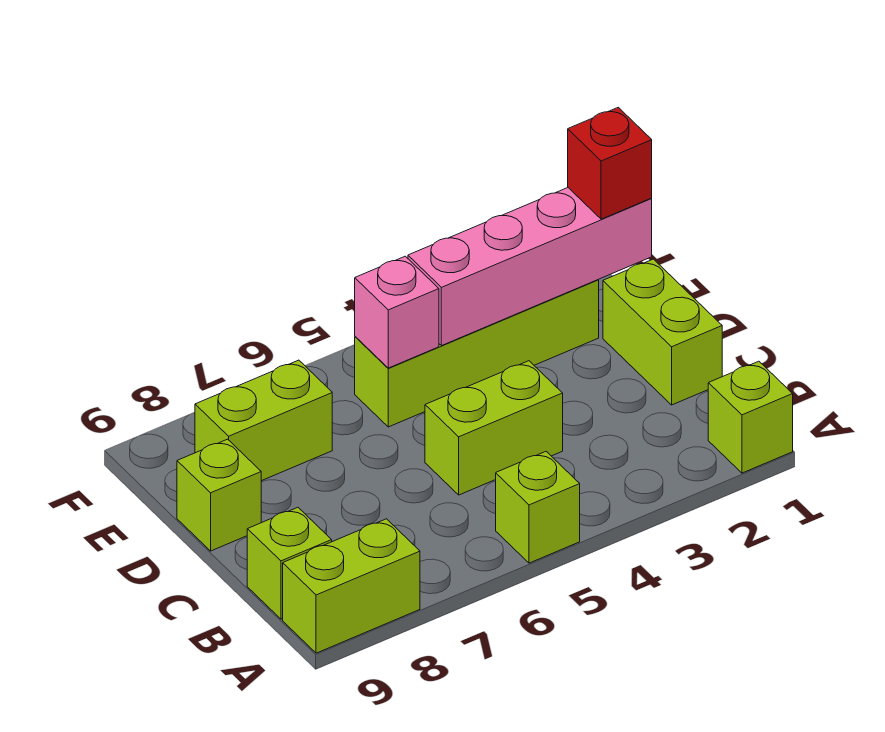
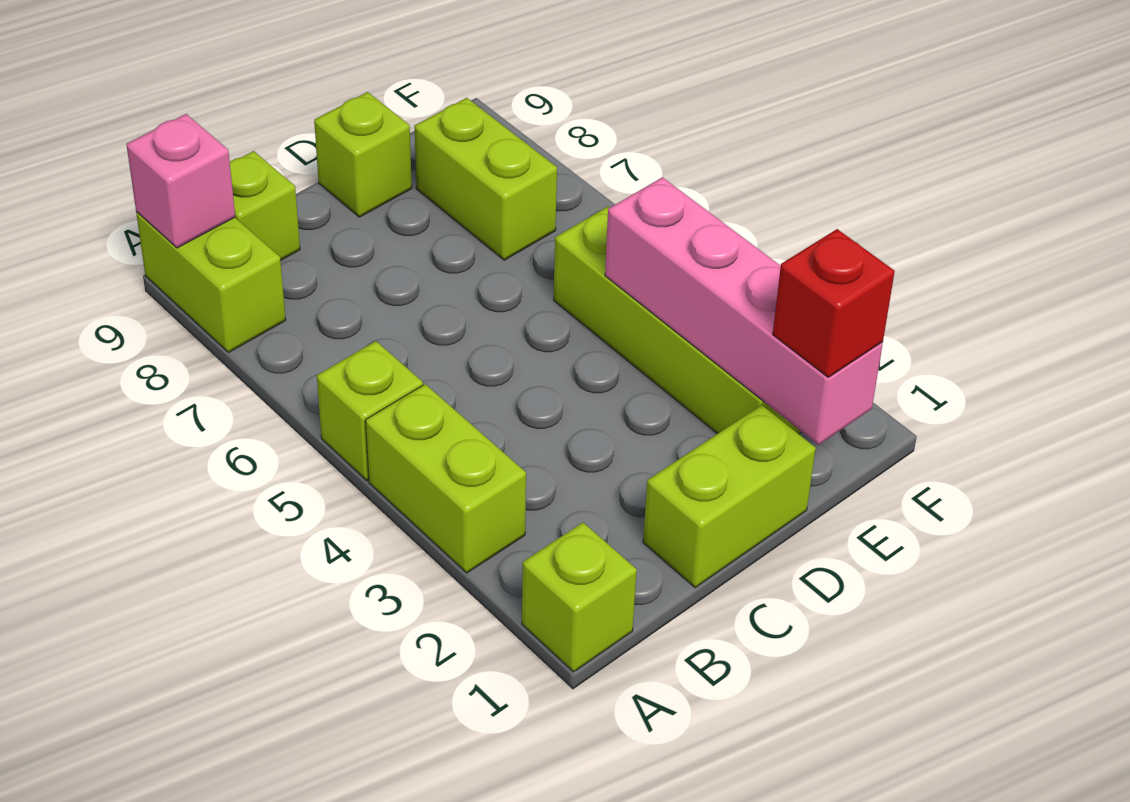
lime brick C4:C5 level 1 -> lime brick A3:A4 level 1
pink brick E5 level 2 -> pink brick A9 level 2

